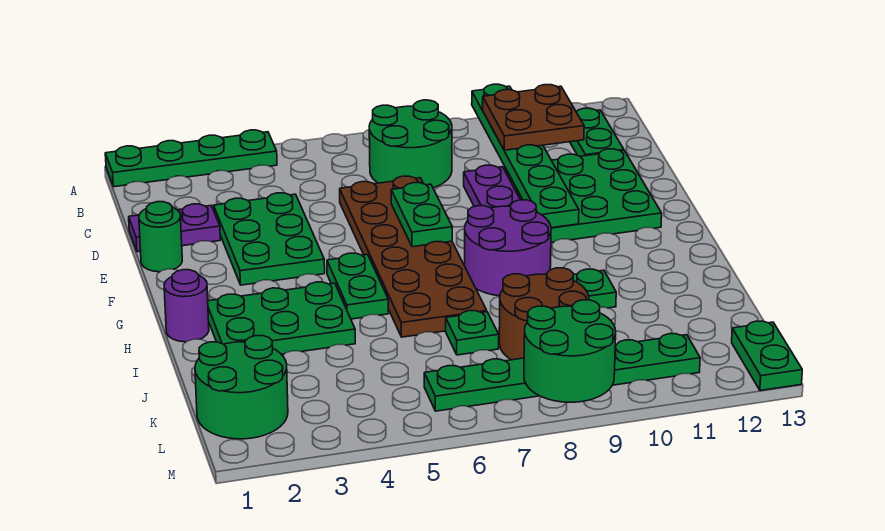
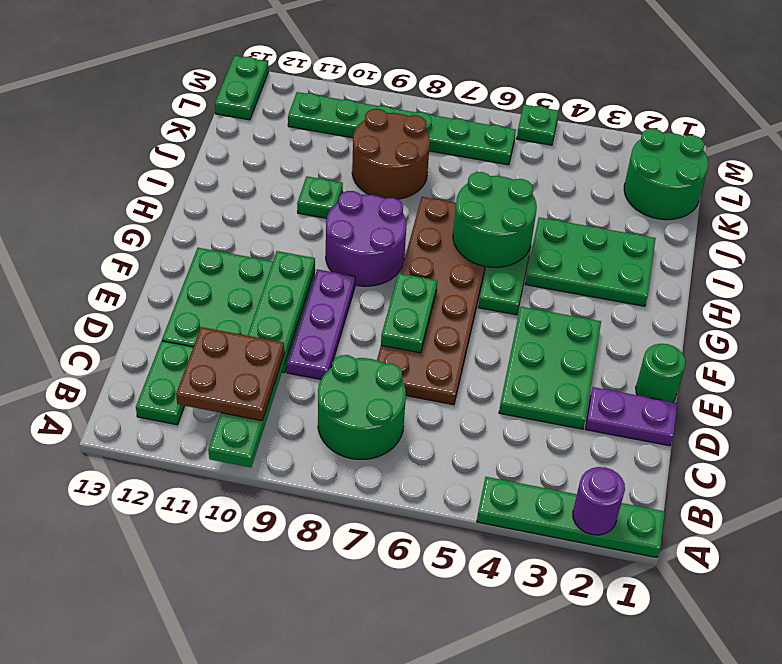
purple round brick H1 level 1 -> purple round brick A2 level 2
green plate J7 level 1 -> green plate M5 level 1
green round brick L8:M9 level 2 -> green round brick H5:I6 level 2

